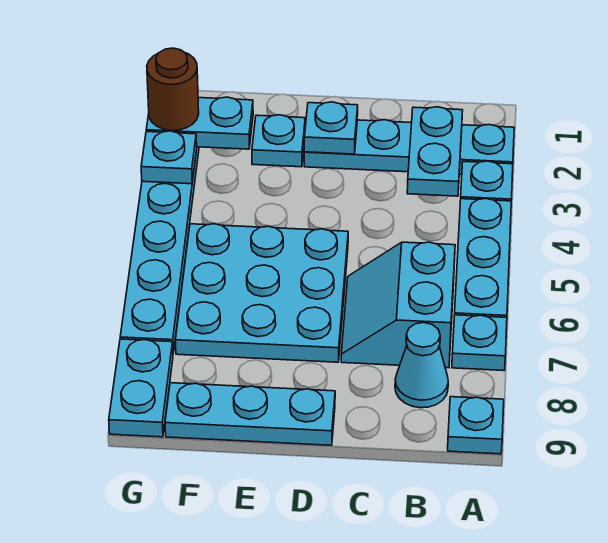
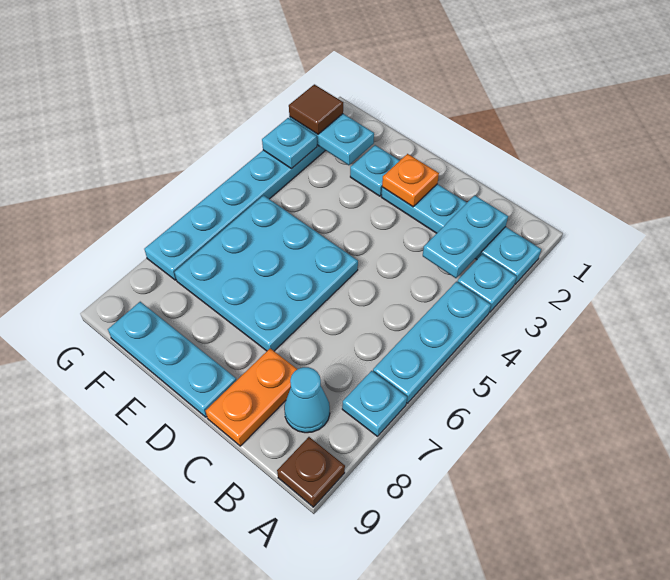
cyan plate A9 level 1 -> brown plate A9 level 1
cyan slope B6:C7 level 1 top B -> none
none -> orange plate C8:C9 level 1
cyan plate D2 level 2 -> orange plate D2 level 2
brown round brick G2 level 3 -> brown tile G2 level 3
cyan plate G8:G9 level 1 -> none

